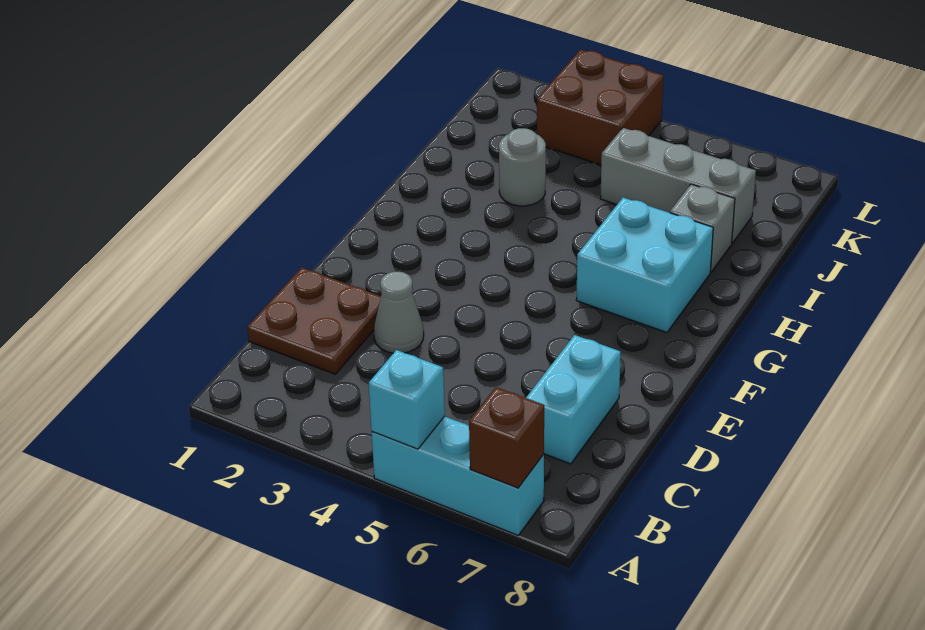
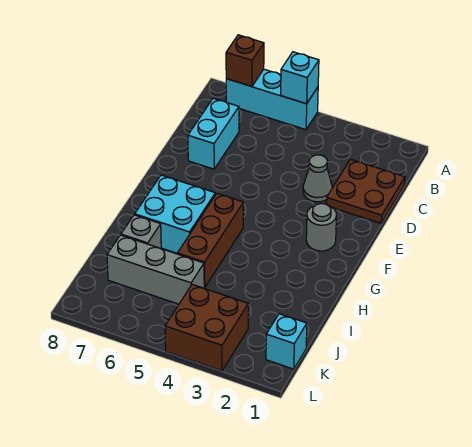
none -> brown brick G5:I5 level 1
grey round brick I3 level 1 -> grey round brick F2 level 1
none -> cyan brick K1 level 1

